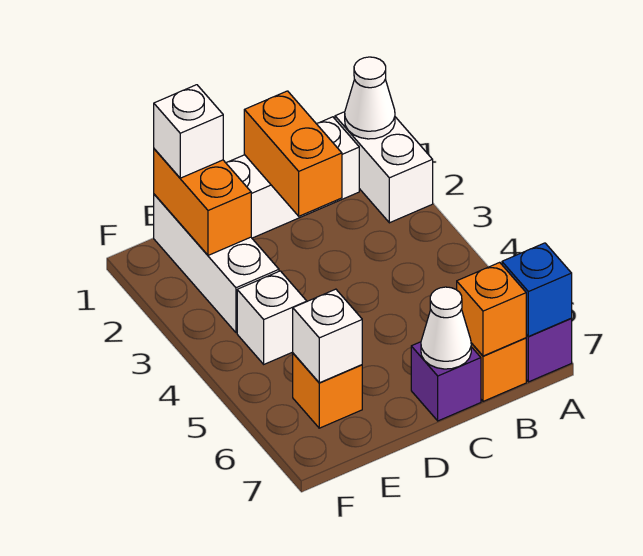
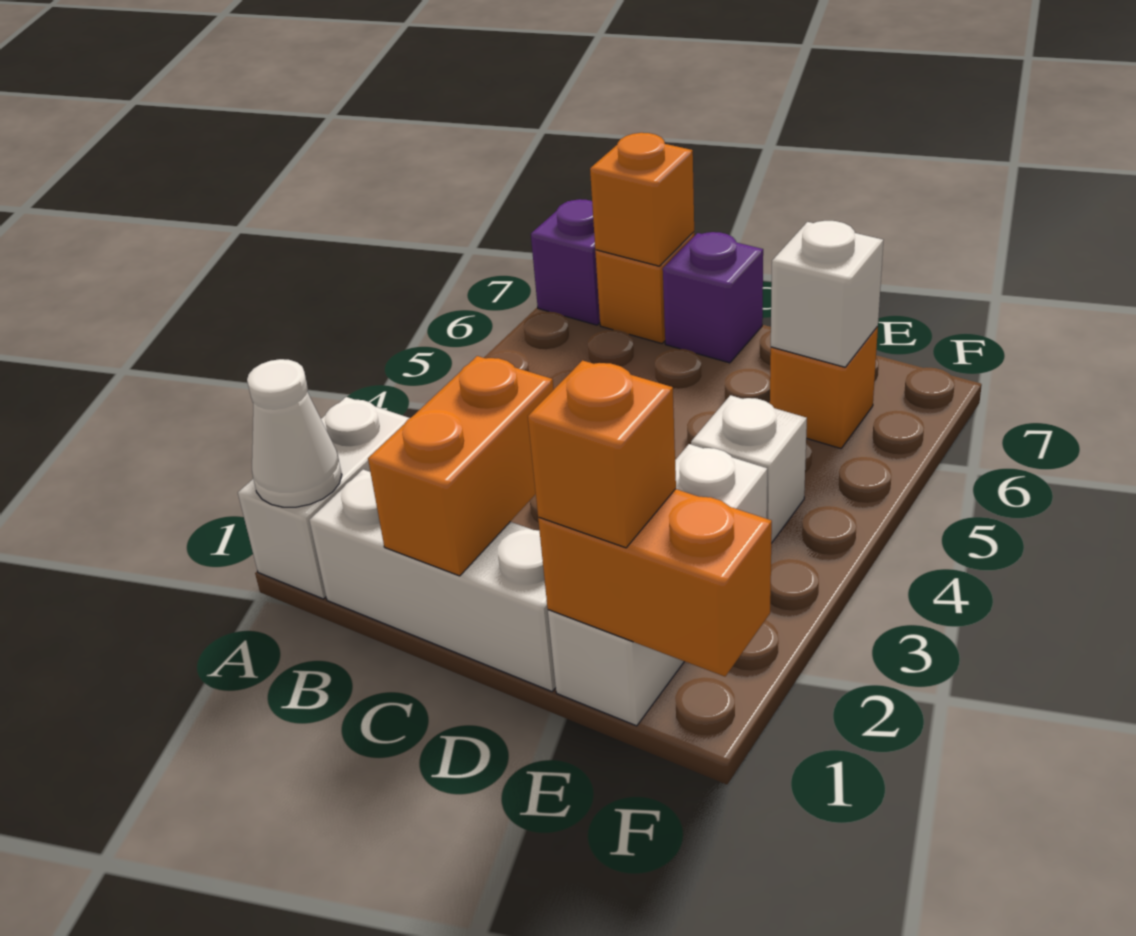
blue brick A7 level 2 -> none
white cone C7 level 2 -> none
orange brick E1:E2 level 2 -> orange brick E1:F1 level 2
white brick E1 level 3 -> orange brick E1 level 3

